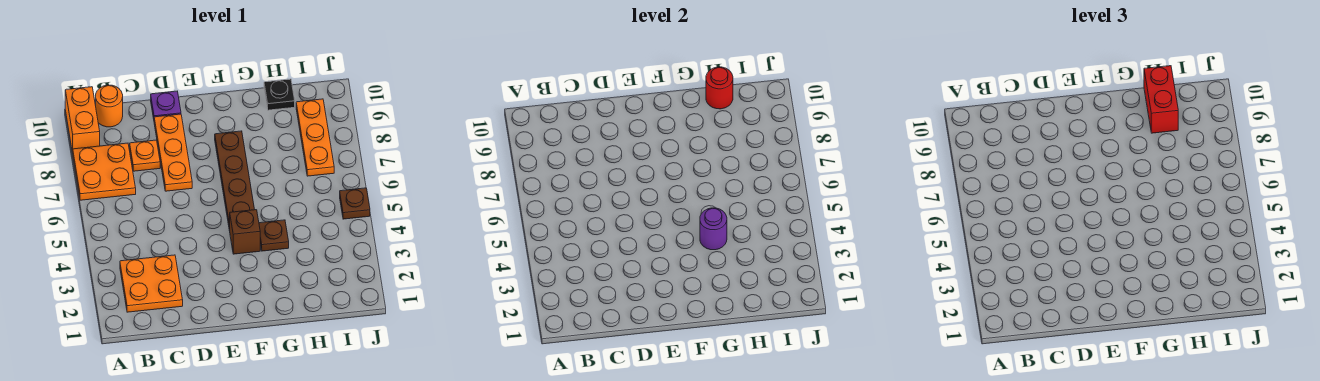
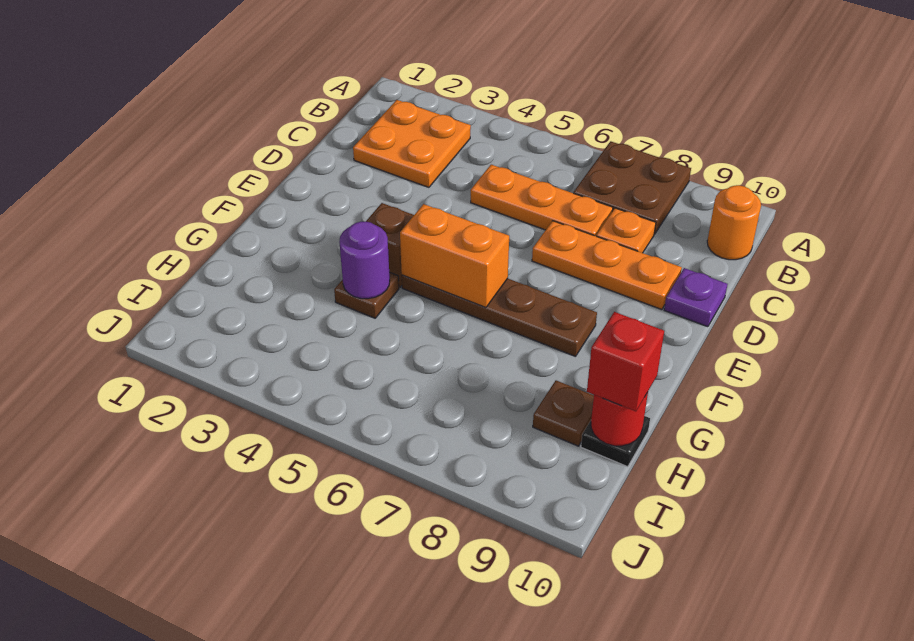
orange plate A7:B8 level 1 -> brown plate A7:B8 level 1
orange brick A9:A10 level 1 -> orange brick F5:F6 level 2
red brick H9:H10 level 3 -> red brick H10 level 3
orange plate I7:I9 level 1 -> orange plate C5:C7 level 1
brown plate J5 level 1 -> brown plate H9 level 1

